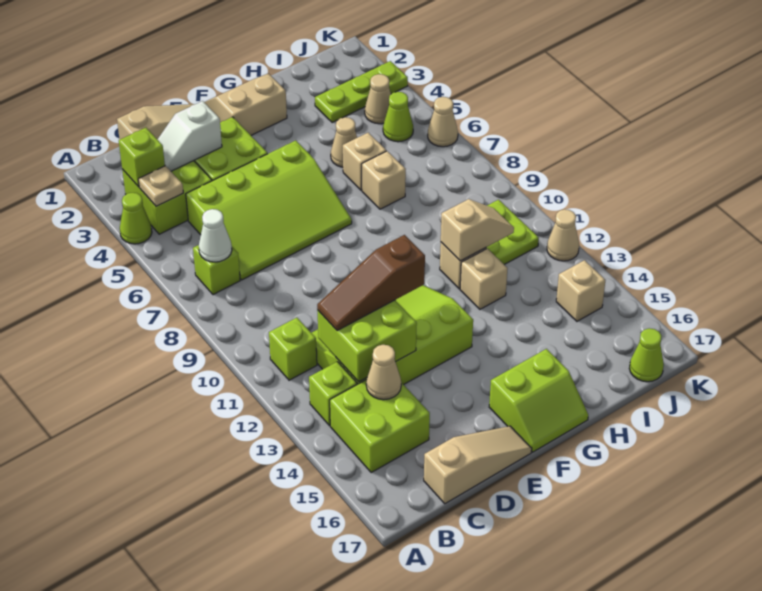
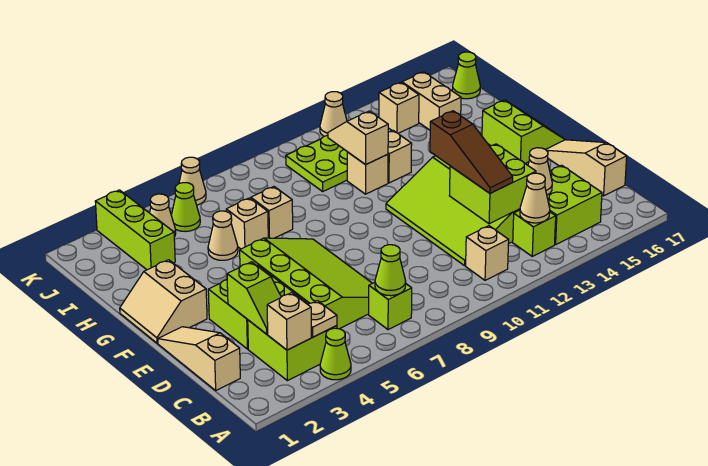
lime brick B3 level 2 -> tan brick B3 level 2
white cone B7 level 2 -> lime cone B7 level 2
lime brick B11 level 1 -> tan brick B11 level 1
none -> tan cone B13 level 2
white slope C3:D3 level 2 top D -> lime slope C3:D3 level 2 top D
lime plate I3:K3 level 1 -> lime brick I3:K3 level 1
none -> tan brick I15:J15 level 1

